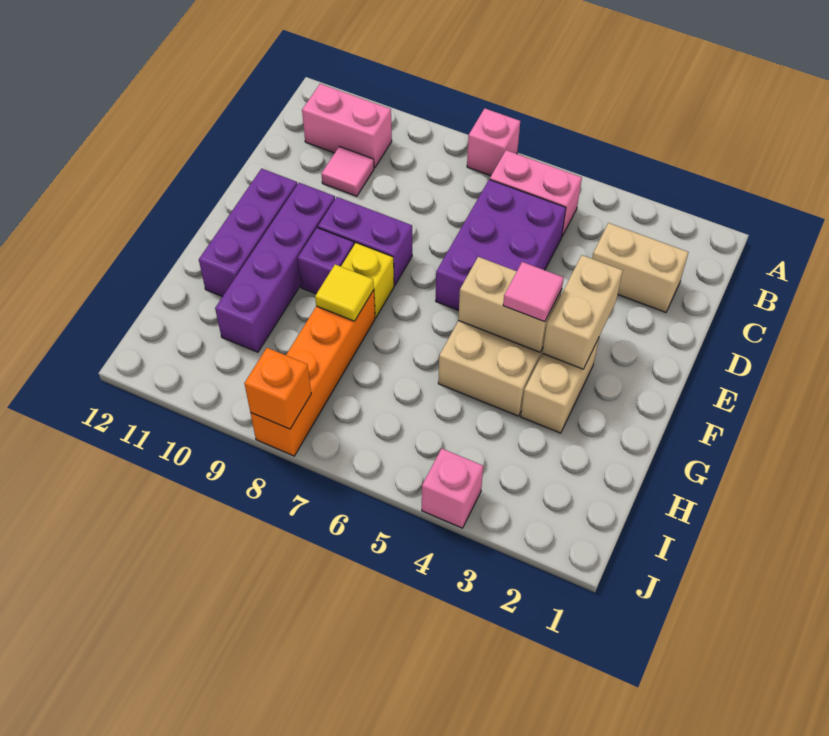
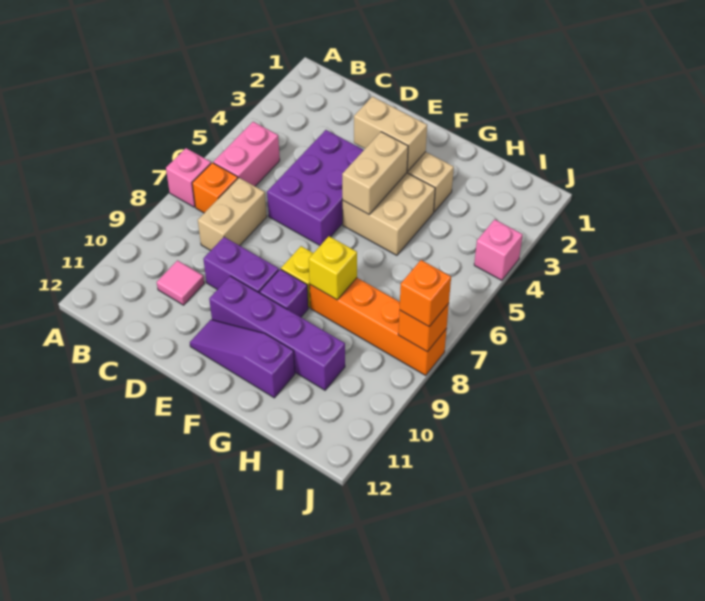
none -> orange brick B7 level 1
pink brick B10:B11 level 1 -> none
tan brick C2:C3 level 1 -> tan brick C7:C8 level 1
purple brick C5:E6 level 1 -> purple brick D4:E6 level 1
purple brick E8:E9 level 1 -> purple brick D9:E9 level 1
purple brick E11:G11 level 1 -> purple slope E11:G11 level 1 top G
pink tile F4 level 3 -> none
yellow tile G8 level 2 -> yellow brick G8 level 2
none -> orange brick J8 level 3

